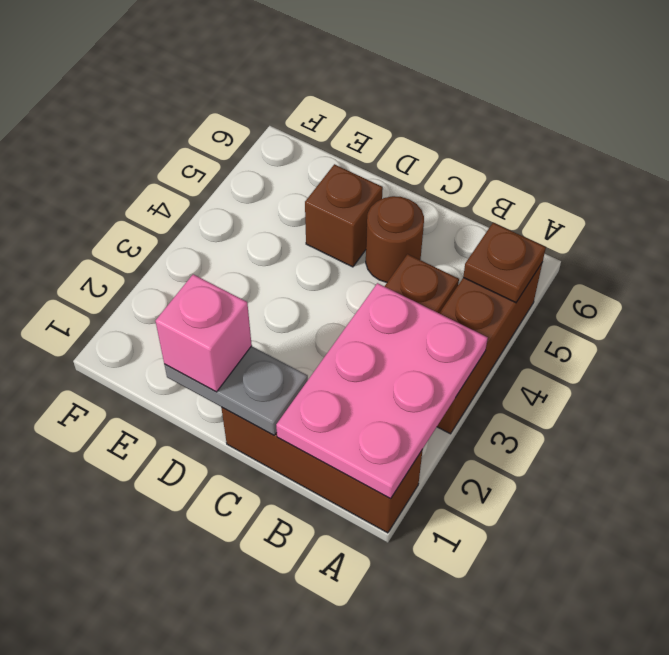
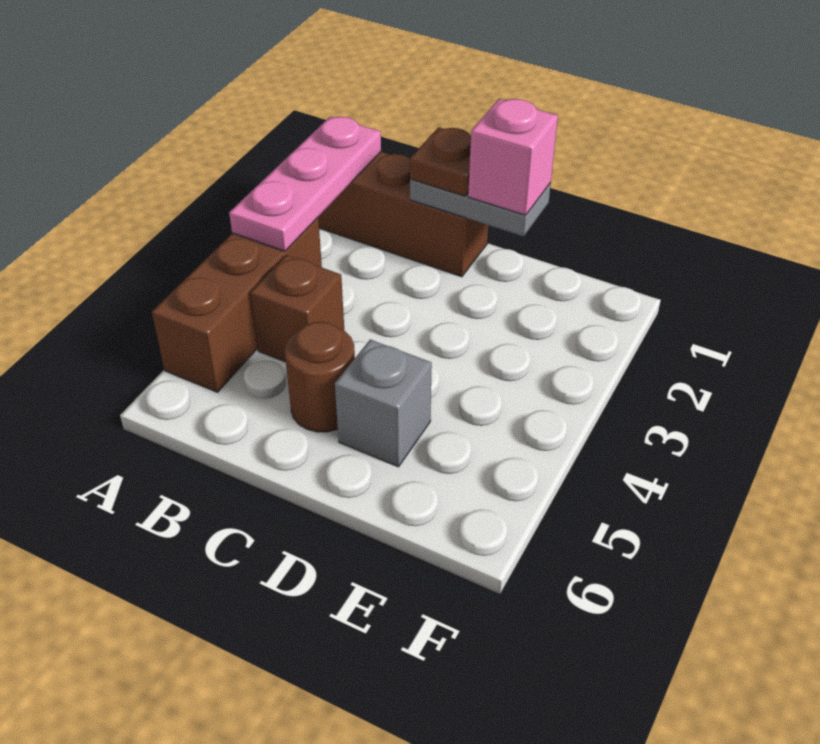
pink plate A1:B3 level 2 -> pink plate A1:A3 level 2
brown plate A5 level 2 -> brown plate C1 level 3
brown brick D5 level 1 -> grey brick D5 level 1

